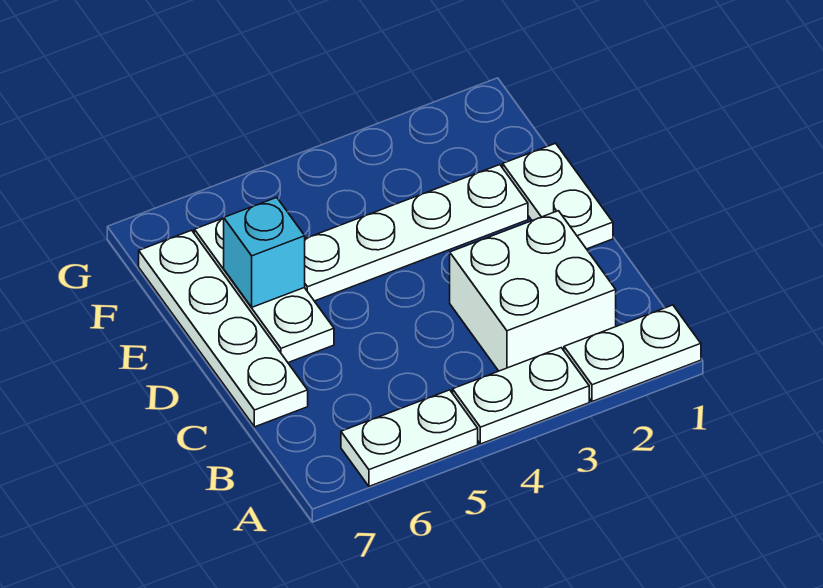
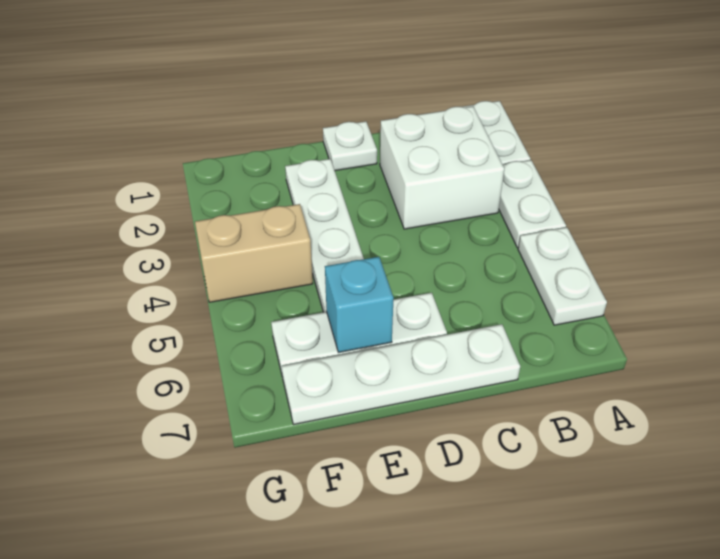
white plate D1:E1 level 1 -> white plate D1 level 1
none -> tan brick F4:G4 level 1

